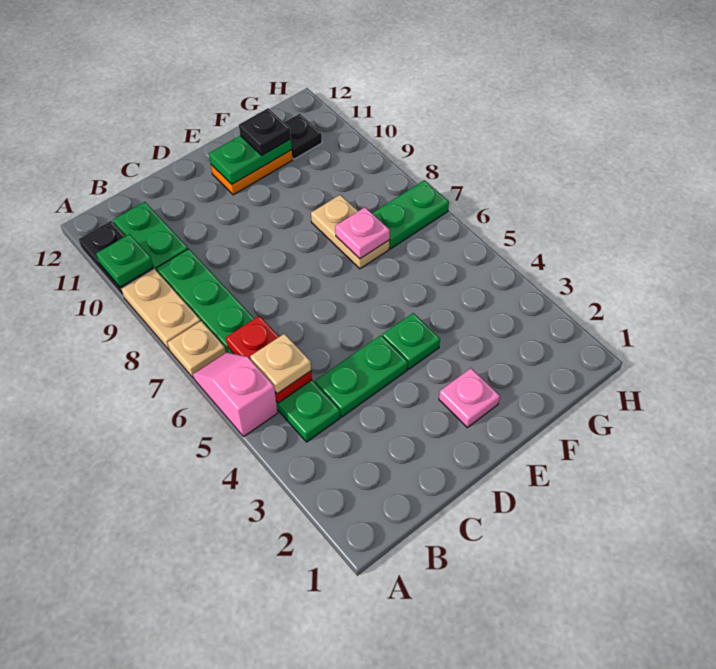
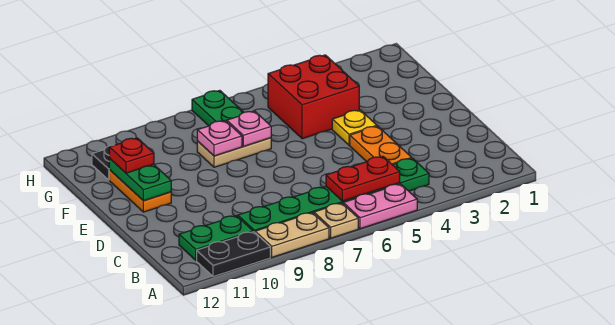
pink slope A5:A6 level 1 top 5 -> pink plate A5:A6 level 1
green plate A10 level 2 -> none
tan plate B5 level 3 -> none
green plate C4:D4 level 1 -> orange plate C4:D4 level 1
pink plate E2 level 1 -> pink plate F8 level 2
green plate E4 level 1 -> yellow plate E4 level 1
none -> red brick F4:G5 level 1
black plate F11 level 3 -> red plate F11 level 3

